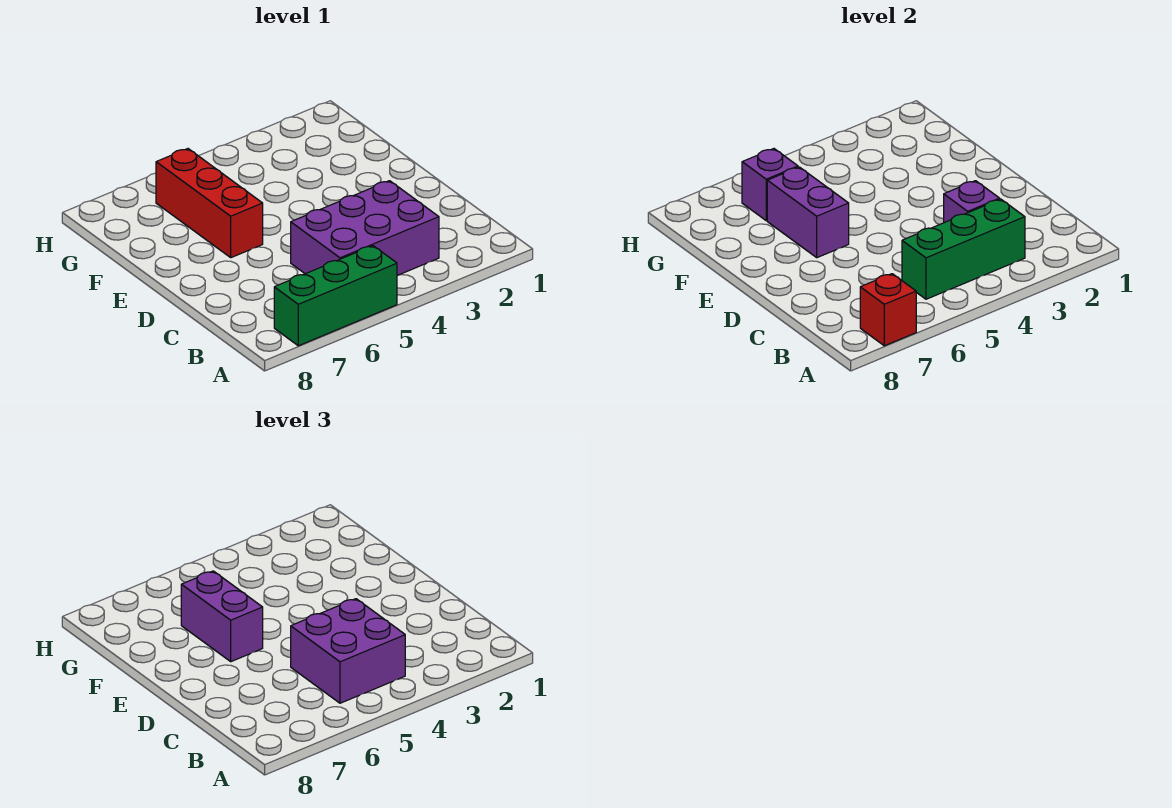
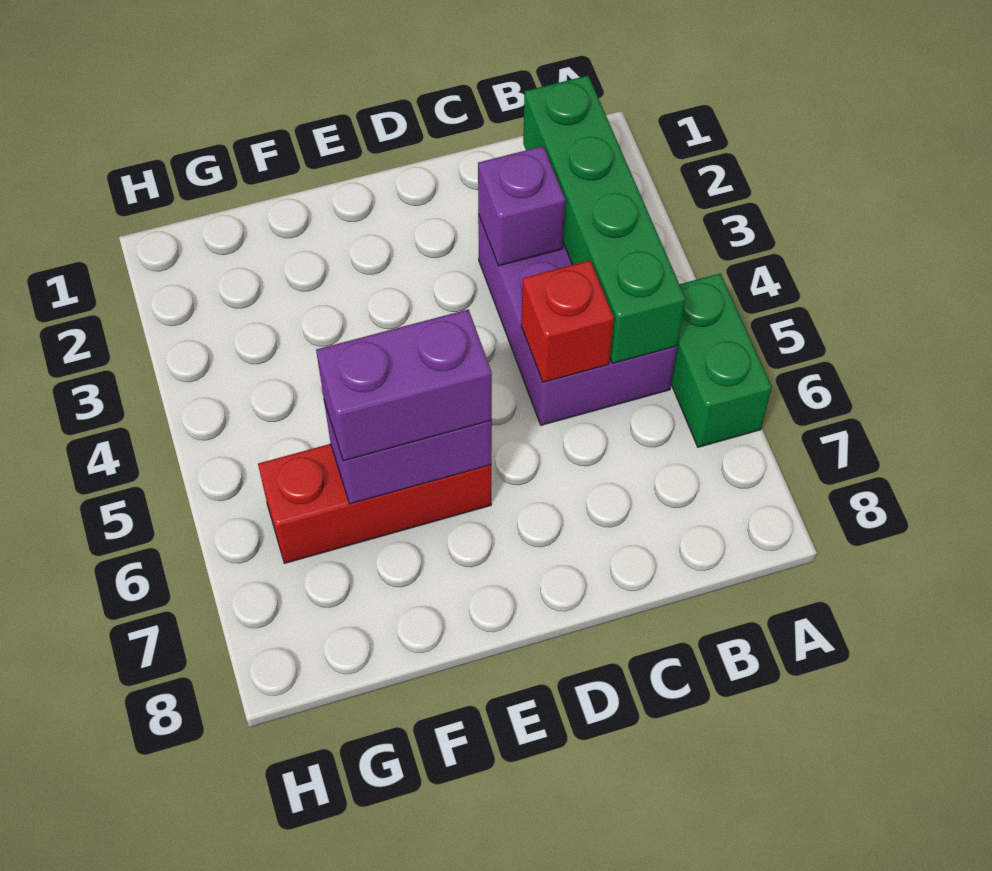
green brick A5:A7 level 1 -> green brick A5:A6 level 1
red brick A7 level 2 -> red brick C5 level 2
green brick B3:B5 level 2 -> green brick B2:B5 level 2
purple brick B4:C5 level 3 -> none
purple brick G6 level 2 -> none

